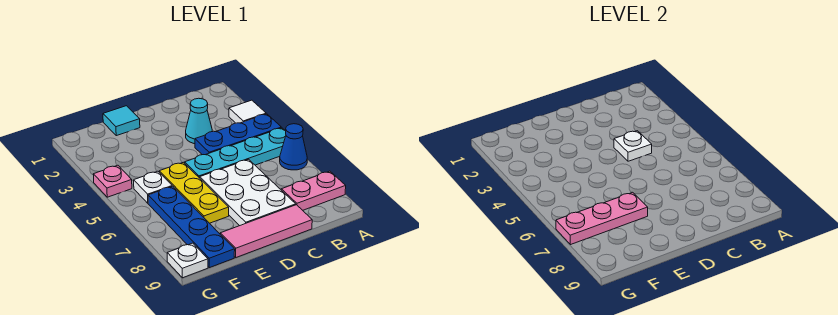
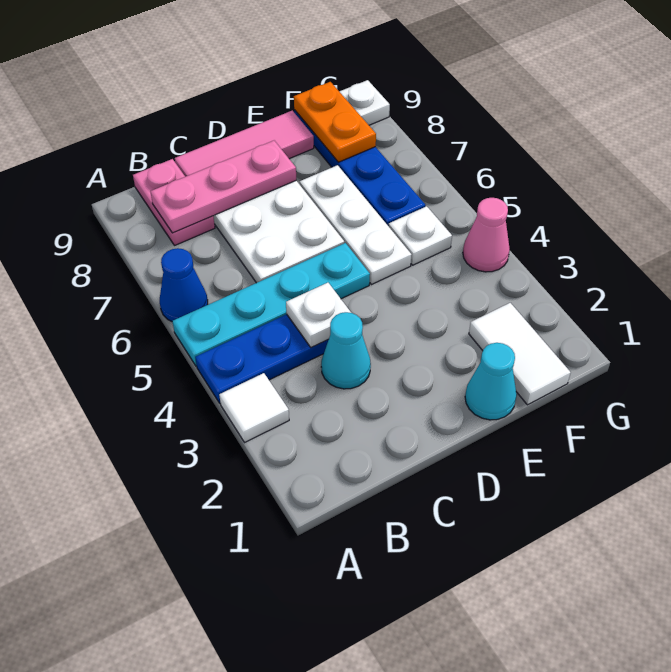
pink plate A8:B8 level 1 -> pink plate B8:B9 level 1
cyan tile E1 level 1 -> cyan cone E1 level 1
yellow plate E5:E7 level 1 -> white plate E5:E7 level 1
pink plate E7:G7 level 2 -> pink plate B8:D8 level 2
none -> white tile F1:F2 level 1
none -> orange plate F8:F9 level 2
pink plate G4 level 1 -> pink cone G4 level 1

